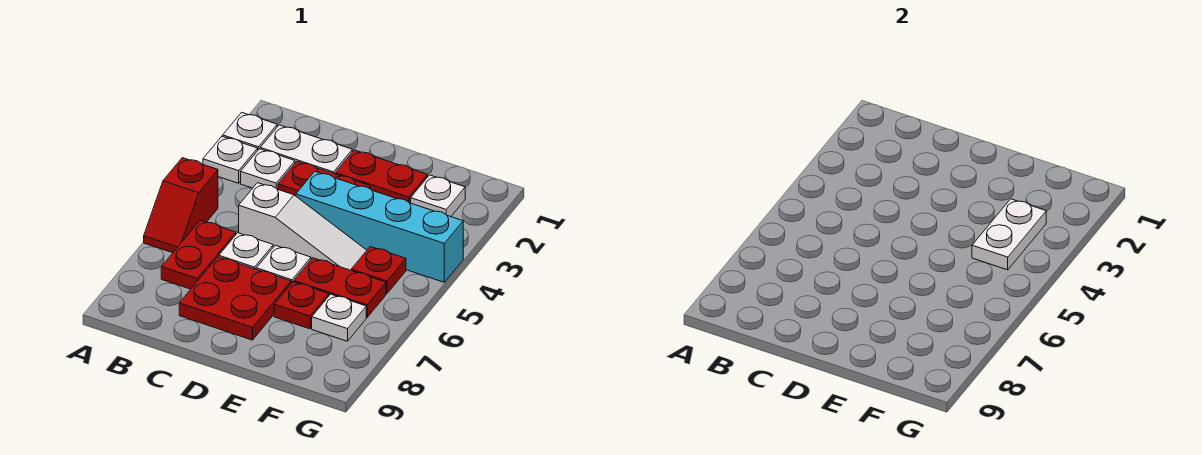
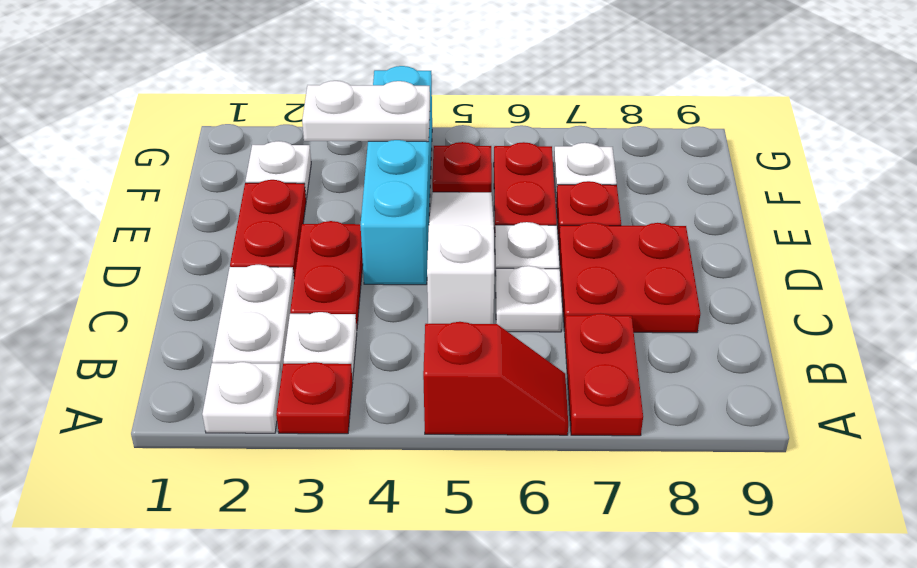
white plate A3 level 1 -> red plate A3 level 1
red plate B6:B7 level 1 -> red plate A7:B7 level 1

